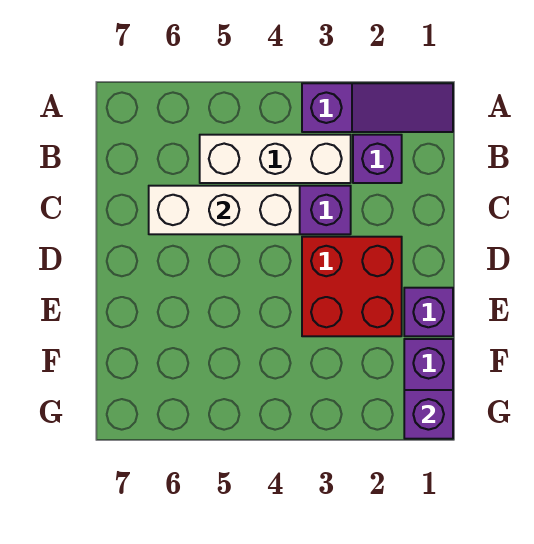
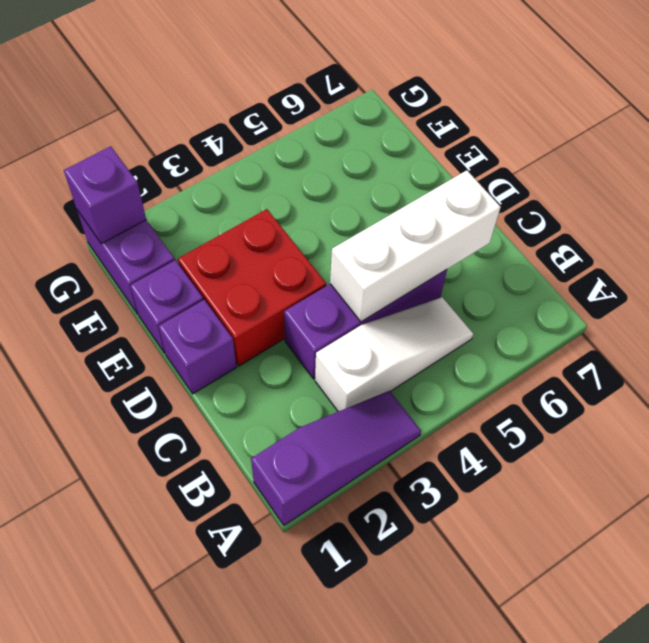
purple slope A1:A3 level 1 top 3 -> purple slope A1:A3 level 1 top 1
purple brick B2 level 1 -> purple brick D1 level 1
white brick B3:B5 level 1 -> white slope B3:B5 level 1 top 3

